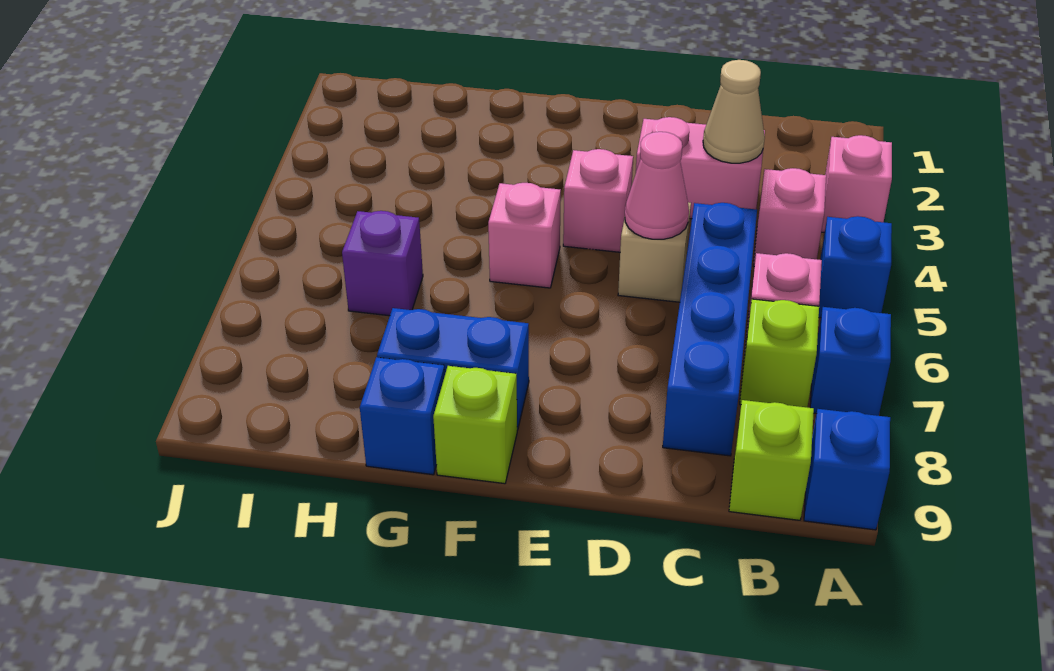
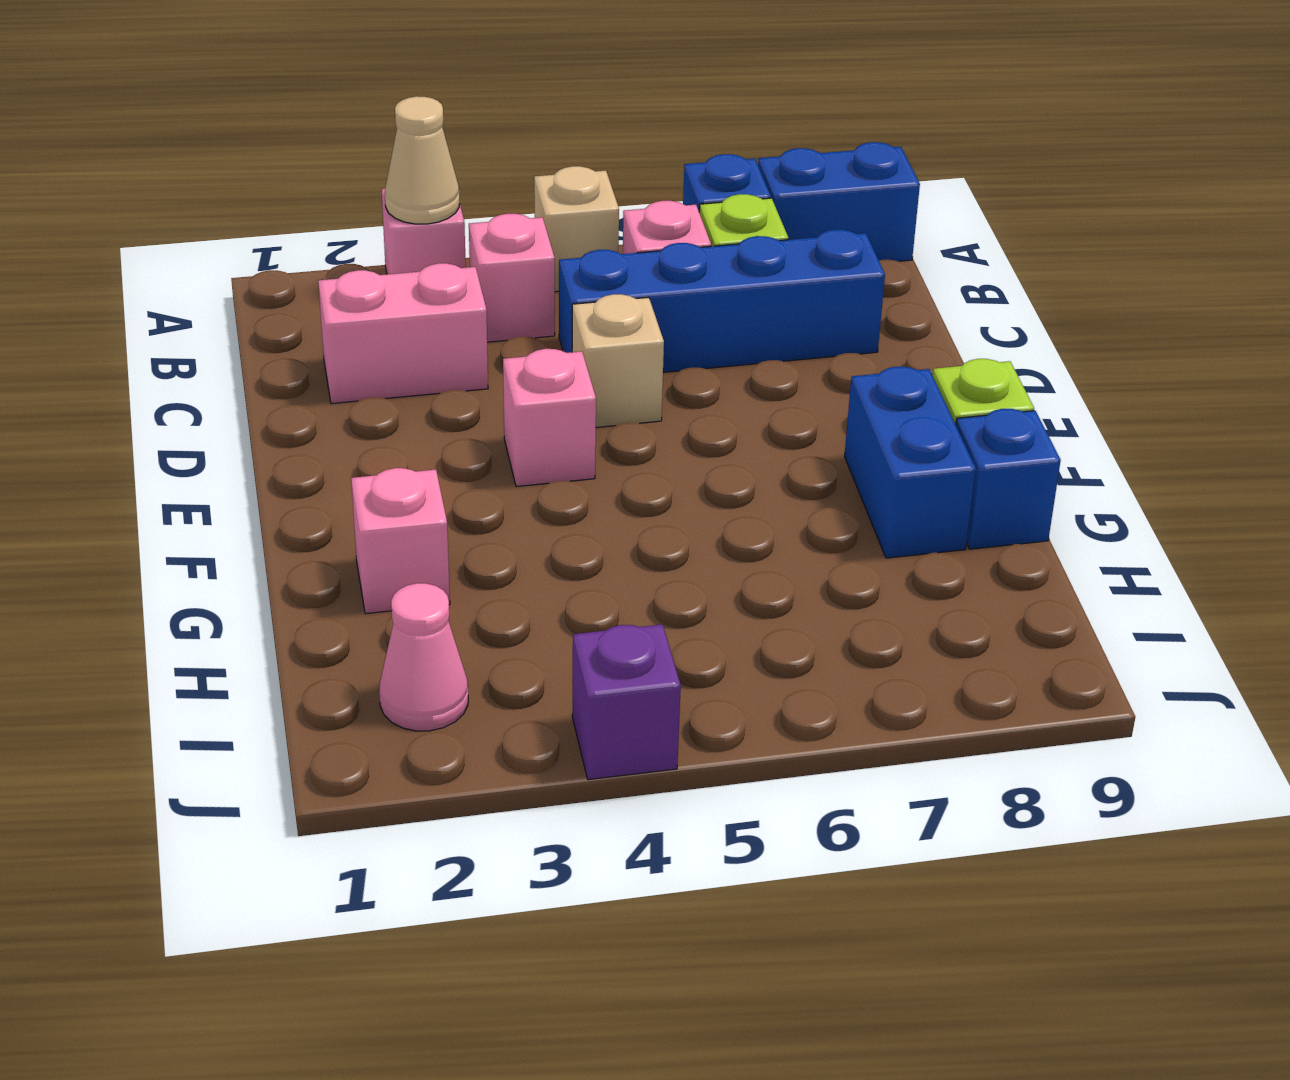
blue brick A5 level 1 -> tan brick A5 level 1
blue brick A9 level 1 -> blue brick A8:A9 level 1
lime brick B9 level 1 -> none
pink brick C3:D3 level 1 -> pink brick C2:C3 level 1
tan cone C3 level 2 -> tan cone A3 level 2
pink cone D5 level 2 -> pink cone I2 level 1
pink brick F5 level 1 -> pink brick G2 level 1
purple brick H6 level 1 -> purple brick J4 level 1

